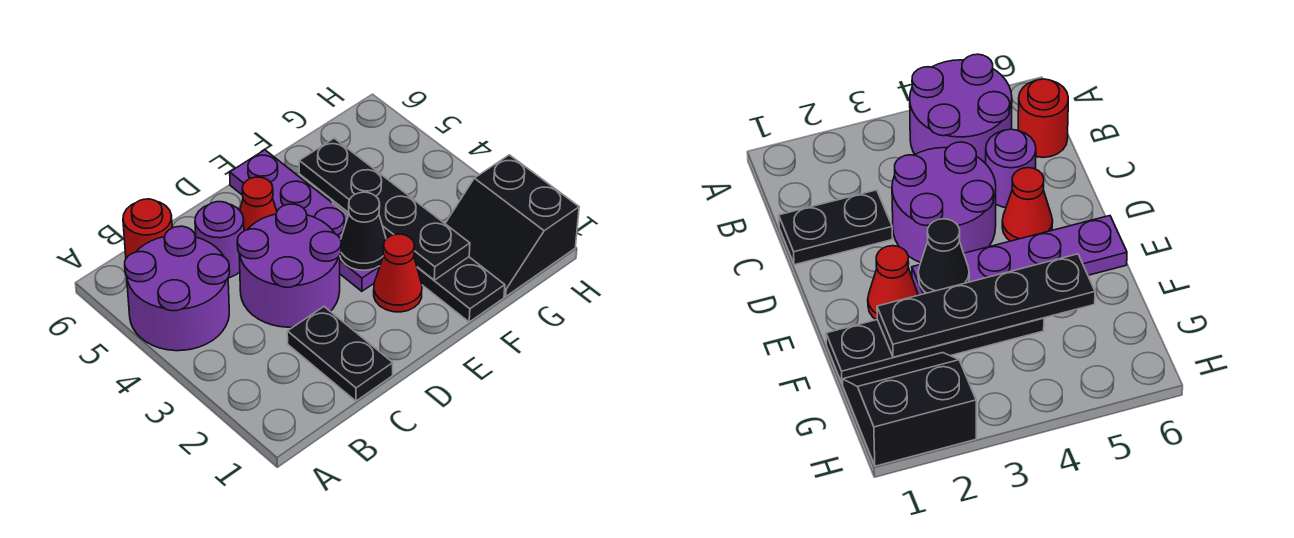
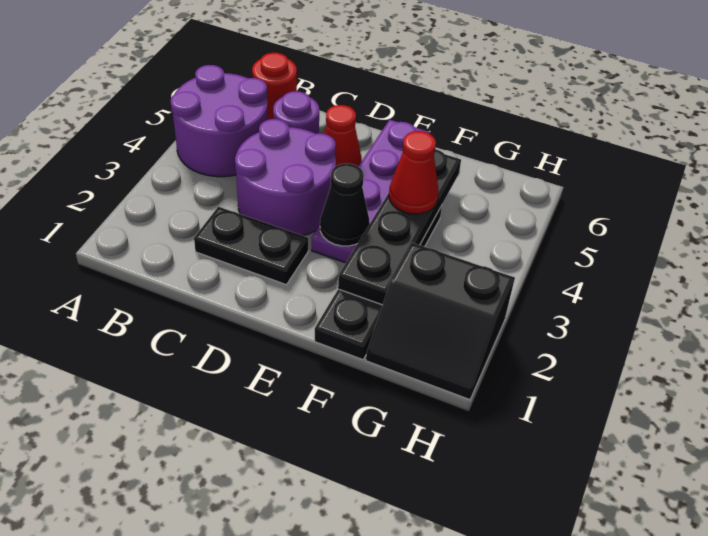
black plate C1:C2 level 1 -> black plate C2:D2 level 1
red cone E2 level 1 -> red cone F4 level 3
black slope G1:H2 level 1 top H -> black slope G1:H2 level 1 top 2

